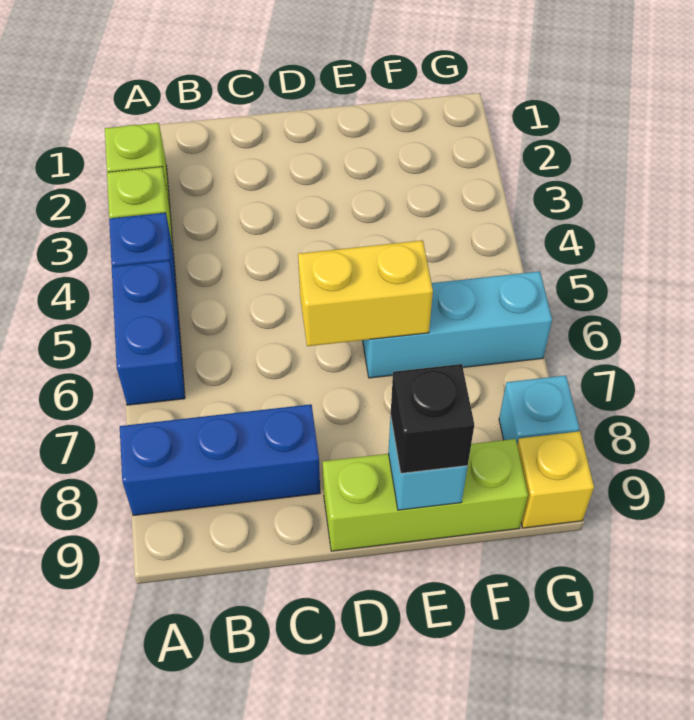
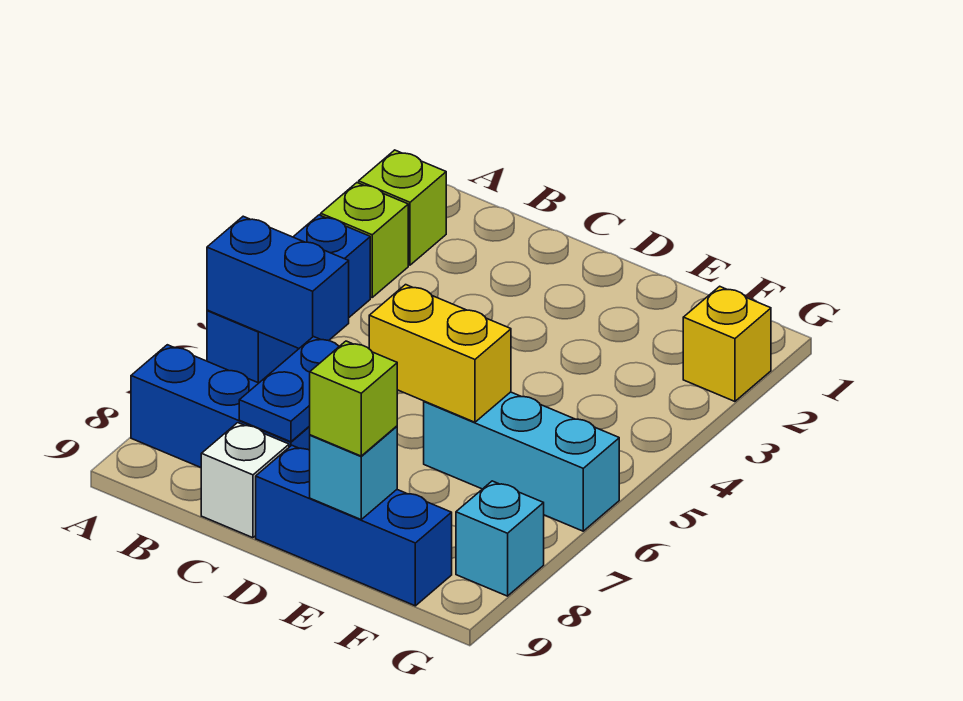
none -> blue brick A6:B6 level 2
none -> blue plate C7:C8 level 2
none -> white brick C9 level 1
lime brick D9:F9 level 1 -> blue brick D9:F9 level 1
black brick E9 level 3 -> lime brick E9 level 3
yellow brick G9 level 1 -> yellow brick G2 level 1

